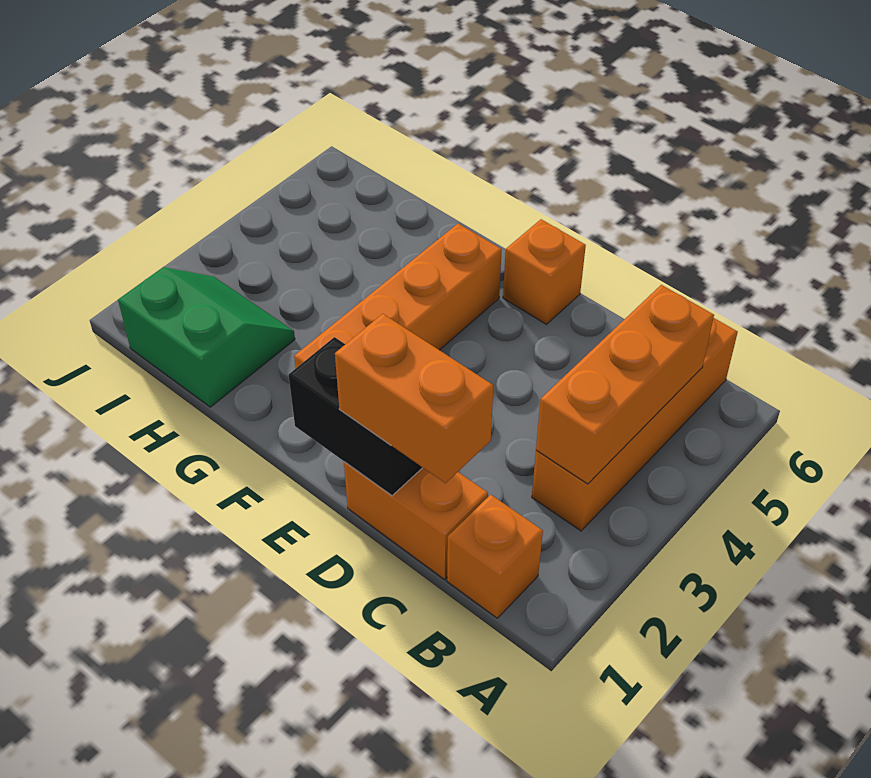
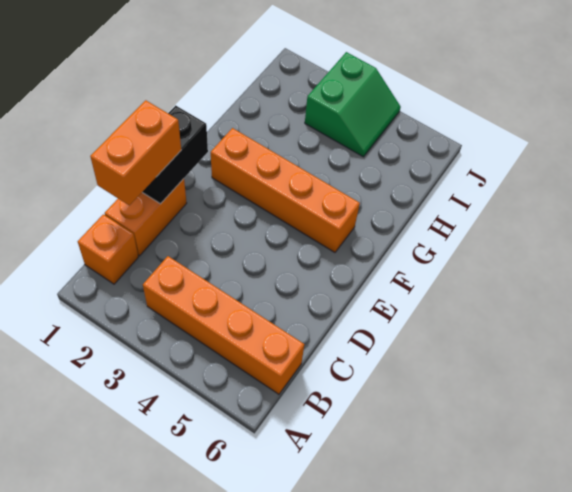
orange brick B3:B5 level 2 -> none
orange brick E6 level 1 -> none
green slope H1:I2 level 1 top 1 -> green slope I3:J4 level 1 top 3

